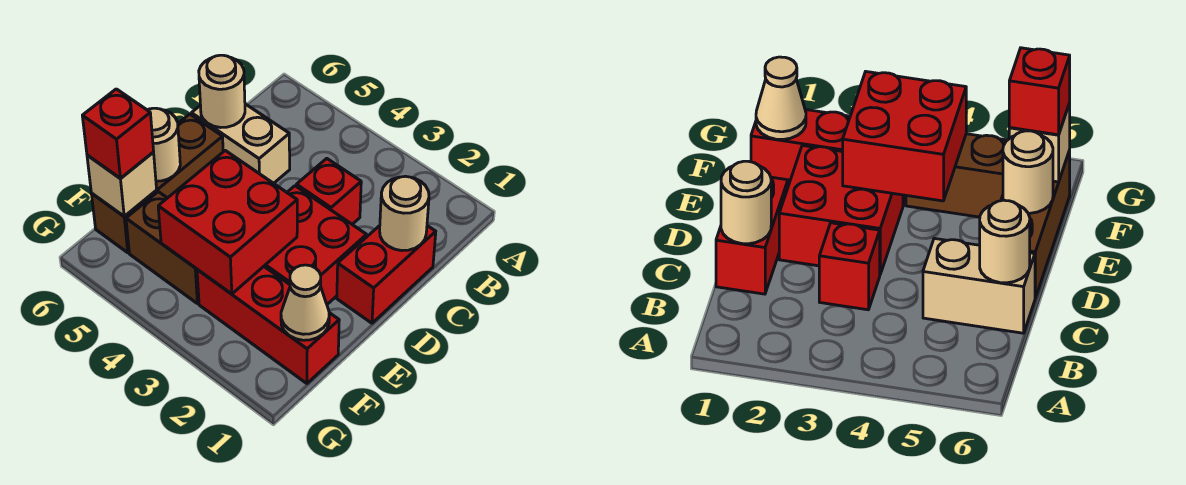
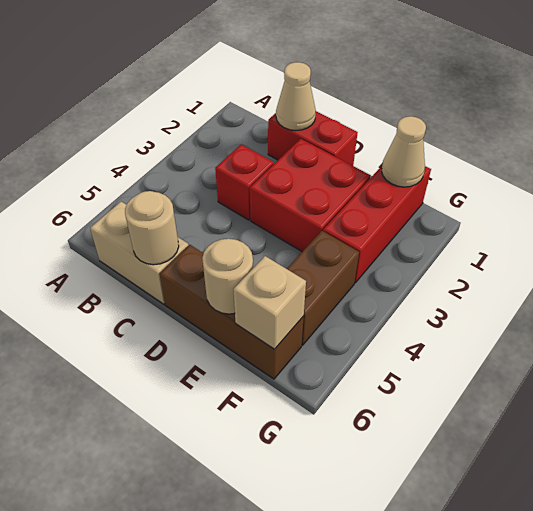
tan round brick C1 level 2 -> tan cone C1 level 2
tan brick C5:C6 level 1 -> tan brick B6:C6 level 1
red brick E3:F4 level 2 -> none
red brick F6 level 3 -> none

